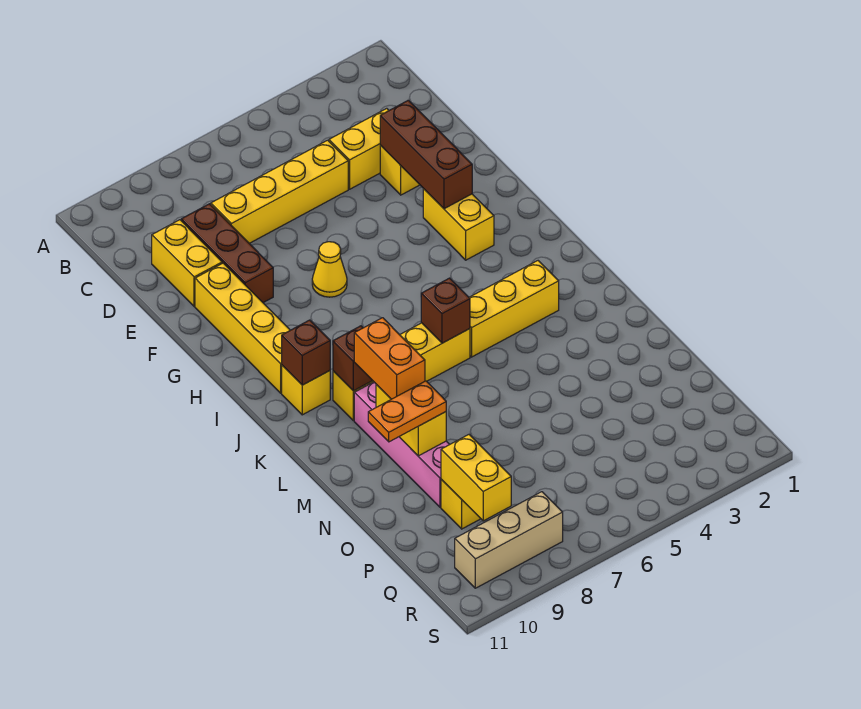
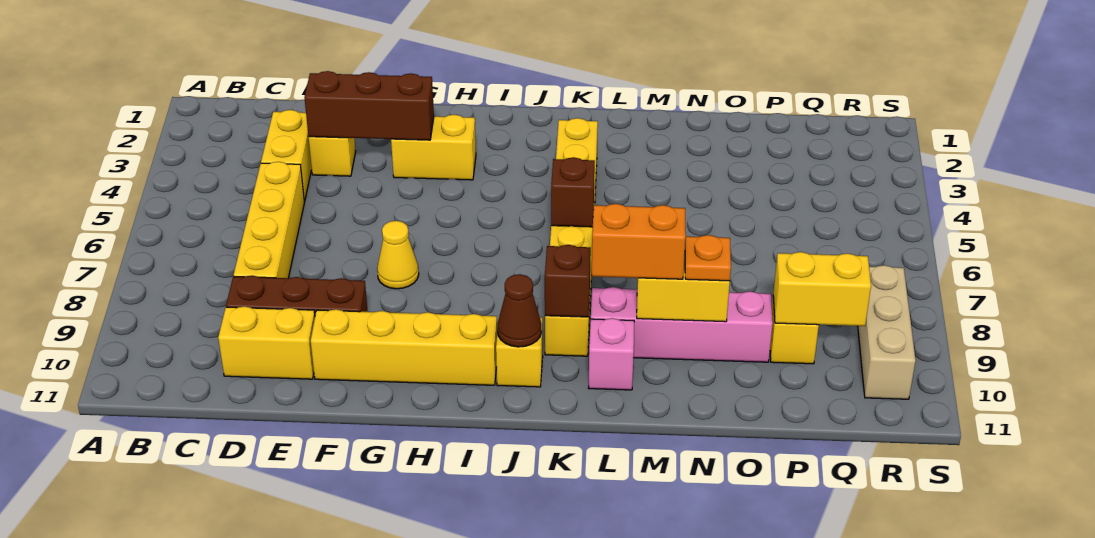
brown brick J10 level 2 -> brown cone J10 level 2
none -> pink brick L10 level 1
orange plate N9:N10 level 3 -> orange plate N9 level 3

